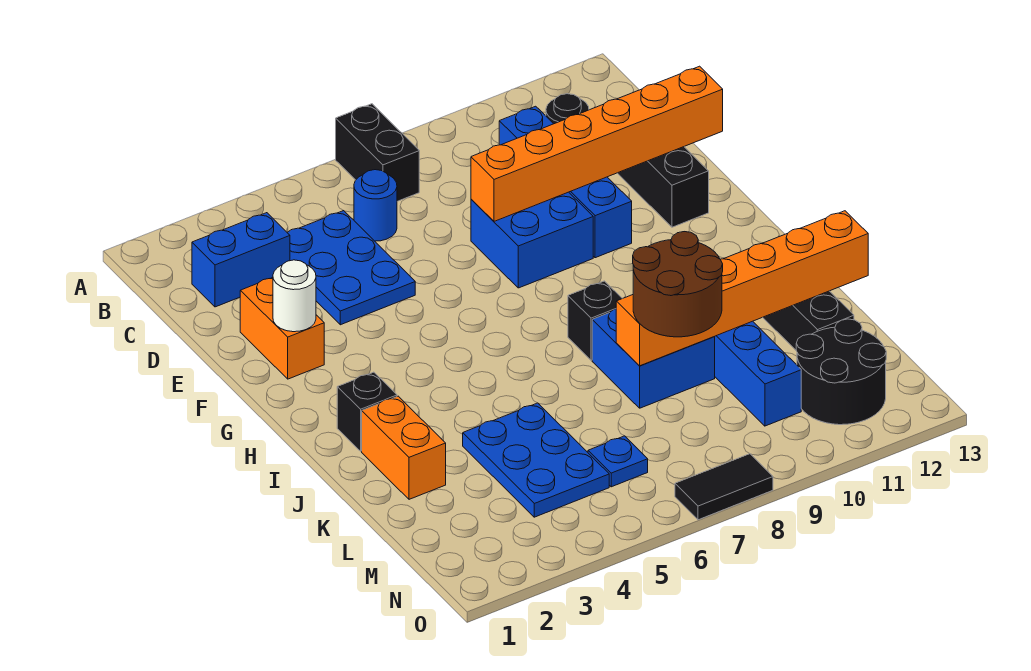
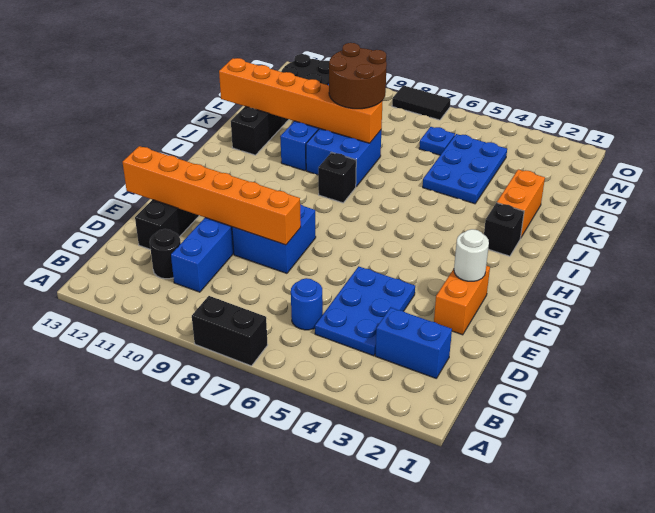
black brick A7:B7 level 1 -> black brick A7:A8 level 1

